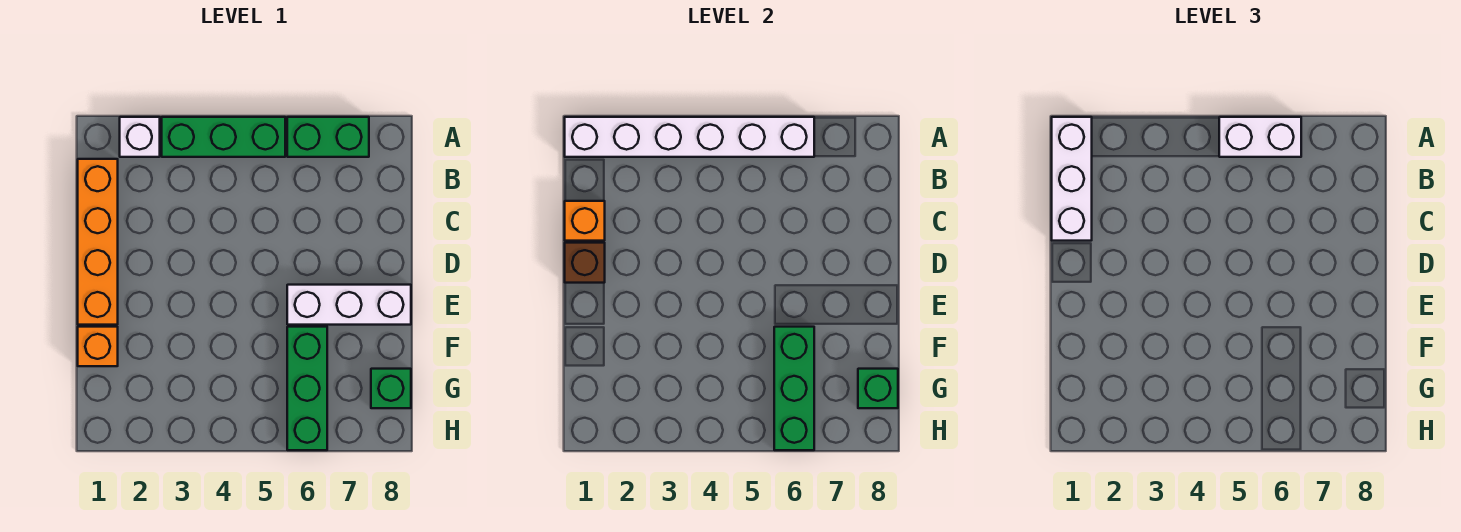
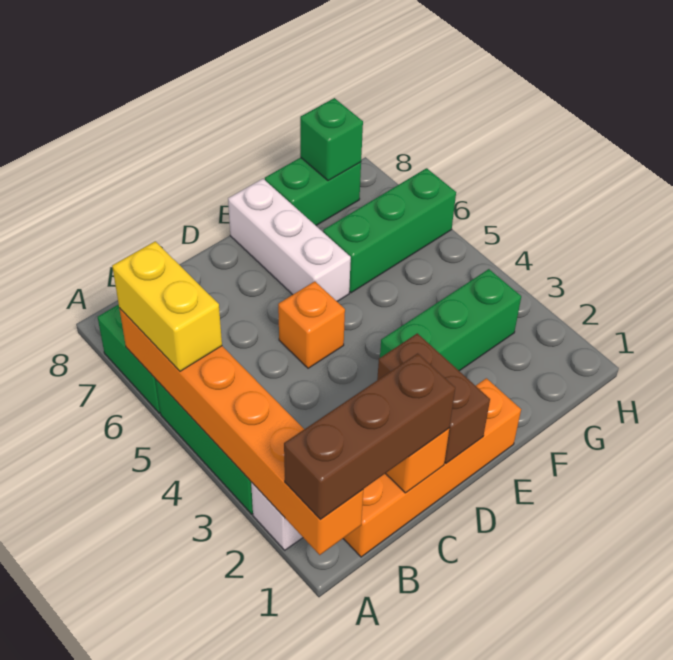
white brick A1:A6 level 2 -> orange brick A1:A6 level 2
white brick A1:C1 level 3 -> brown brick A1:C1 level 3
white brick A5:A6 level 3 -> yellow brick A5:A6 level 3
brown brick D1 level 2 -> brown brick D1:D2 level 2
orange brick F1 level 1 -> orange brick D5 level 1
green brick F6:H6 level 2 -> green brick E3:G3 level 1
green brick G8 level 1 -> green brick F8:G8 level 1

